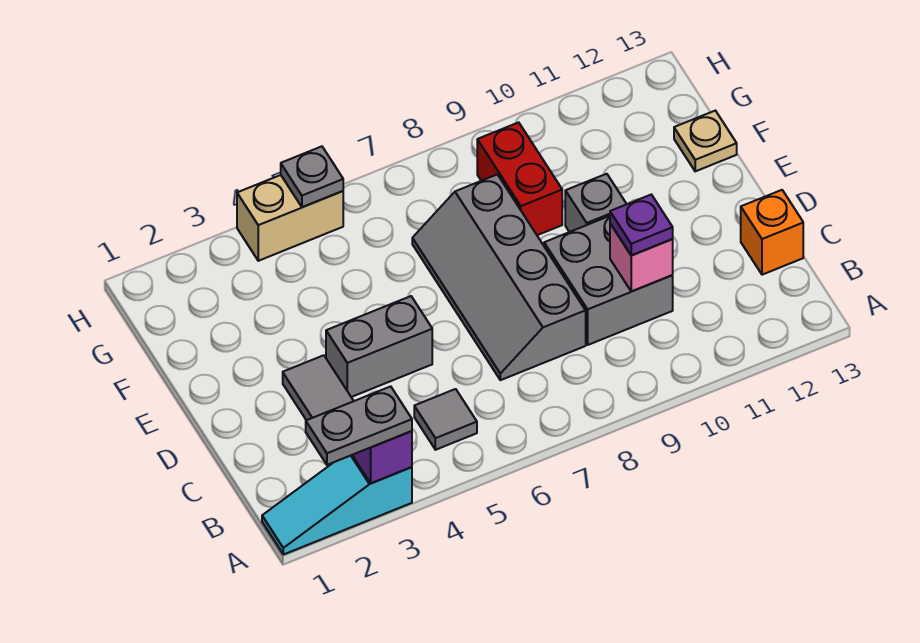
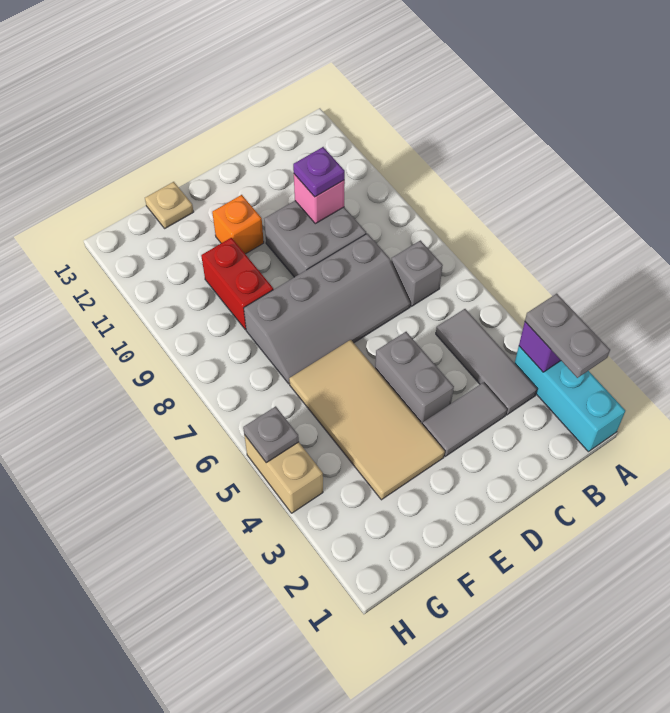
cyan slope A1:A3 level 1 top 3 -> cyan brick A1:A3 level 1
grey tile B5 level 1 -> grey tile B3:B5 level 1
orange brick C13 level 1 -> orange brick E11 level 1
none -> tan tile E3:F6 level 1
grey brick E10 level 1 -> grey brick B7 level 1
red brick F9:G9 level 1 -> red brick F9:F10 level 1

